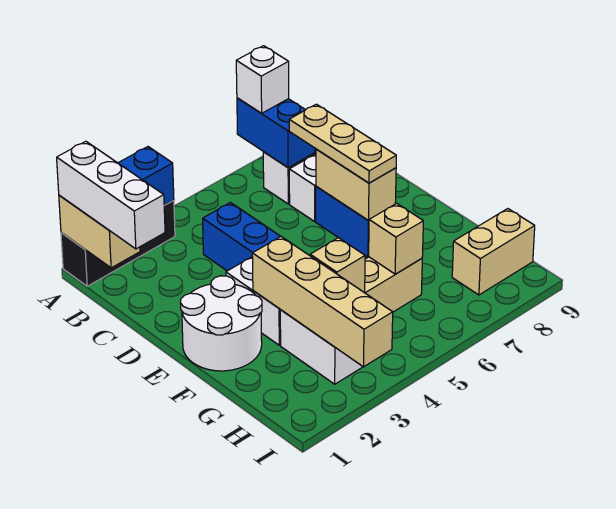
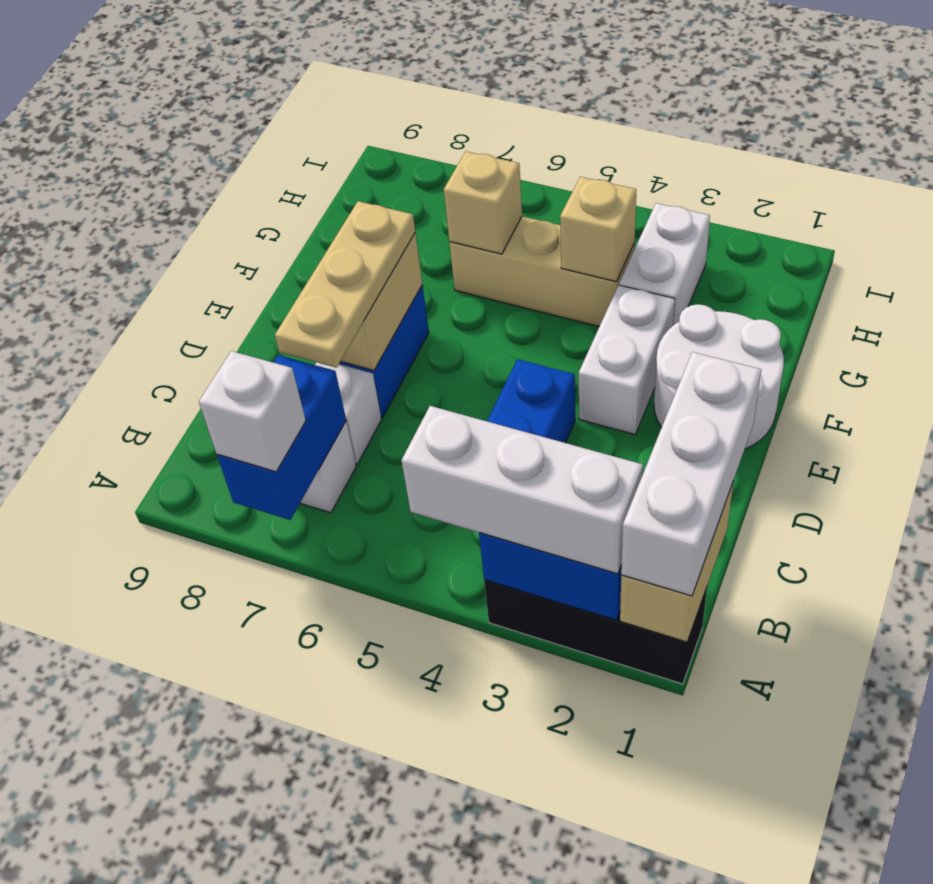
none -> white brick A2:A4 level 3
tan brick F3:I3 level 2 -> none
tan brick H8:H9 level 1 -> none

